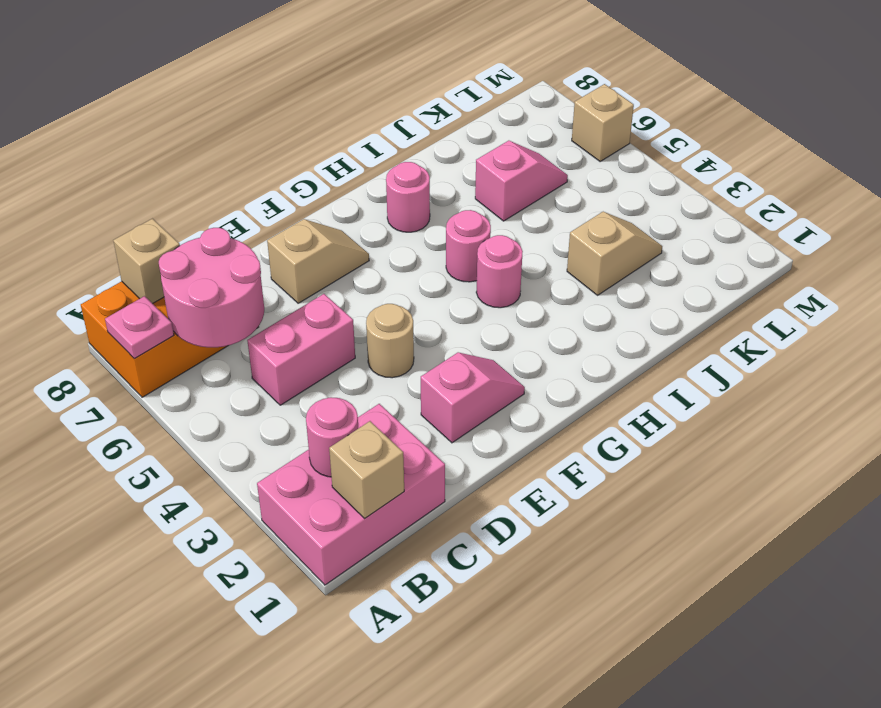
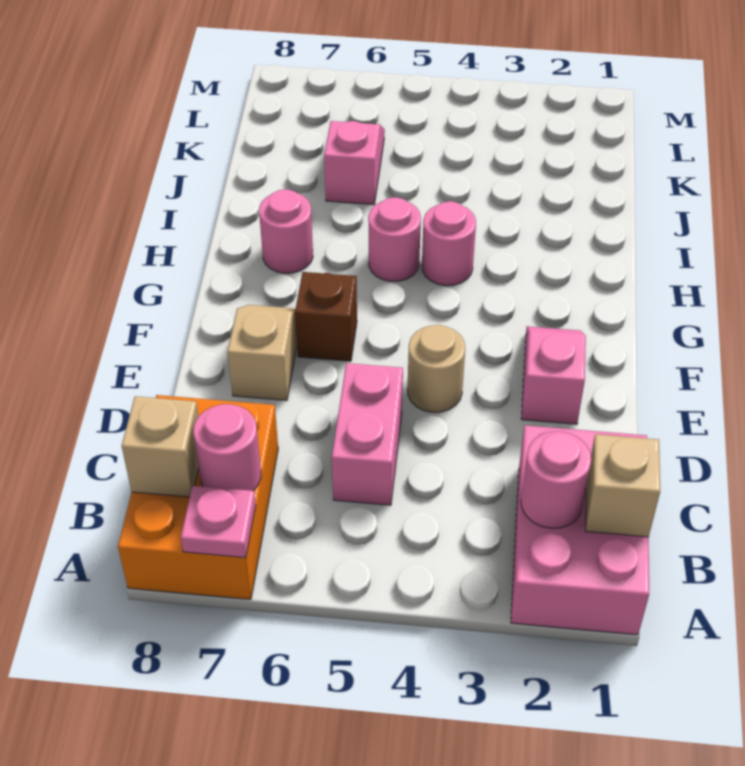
pink round brick B6:C7 level 2 -> pink round brick B7 level 2
none -> brown brick F6 level 1
tan slope J3:K3 level 1 top J -> none
tan brick M6 level 1 -> none

